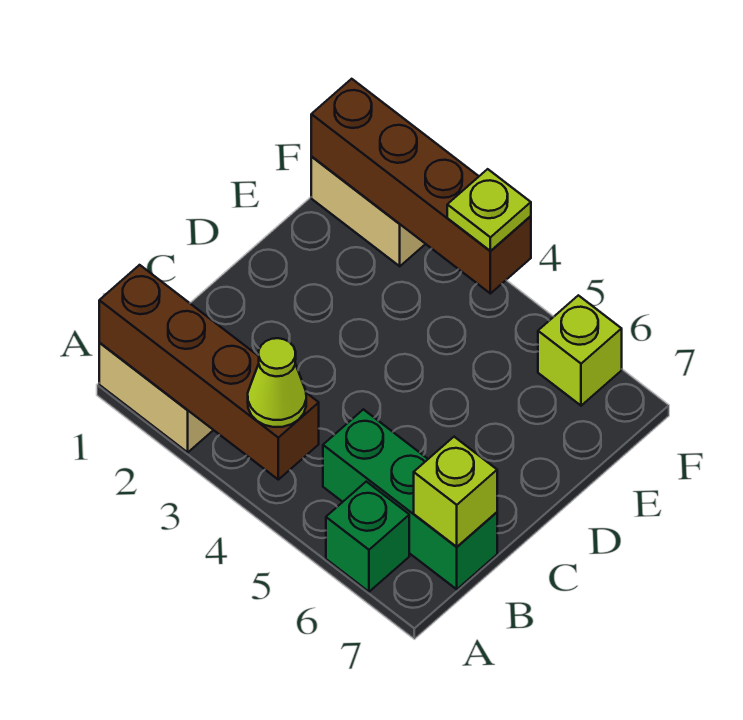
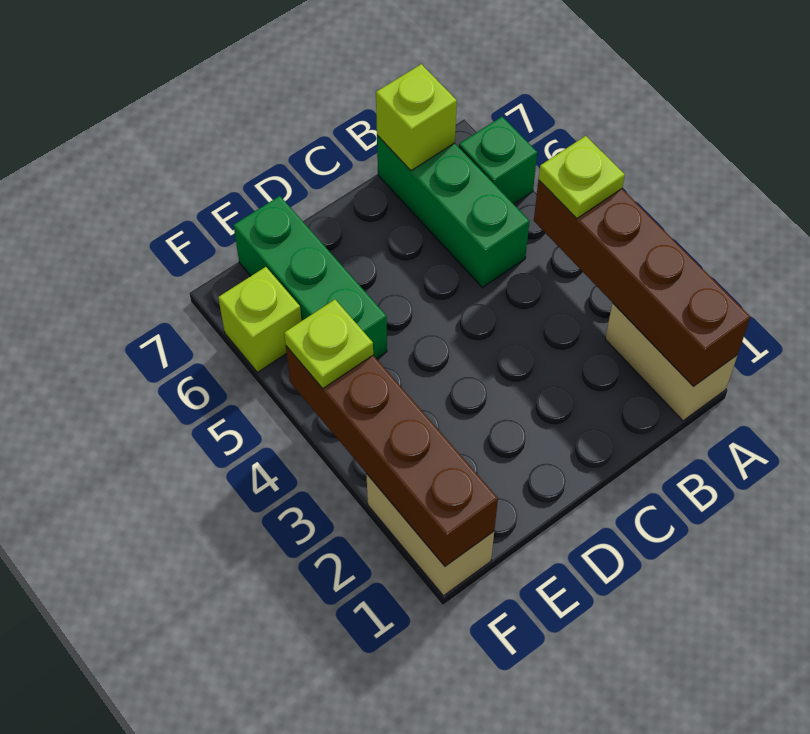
lime cone A4 level 3 -> lime plate A4 level 3
none -> green brick E5:E7 level 1

